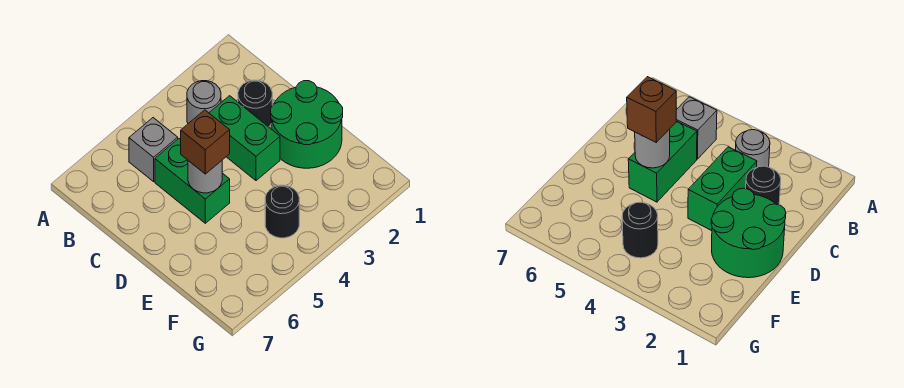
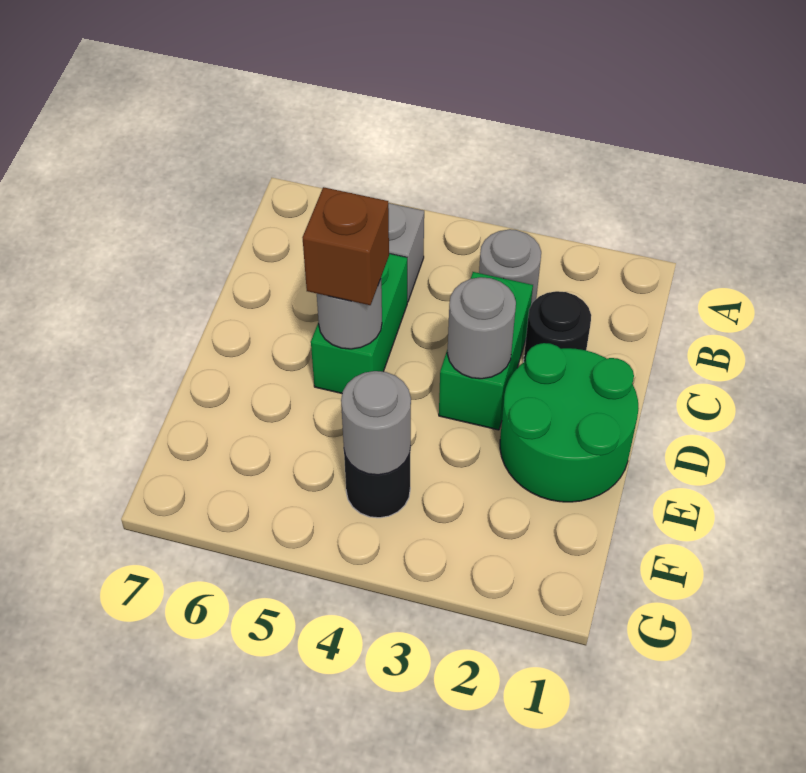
none -> grey round brick D3 level 2
none -> grey round brick F4 level 2

